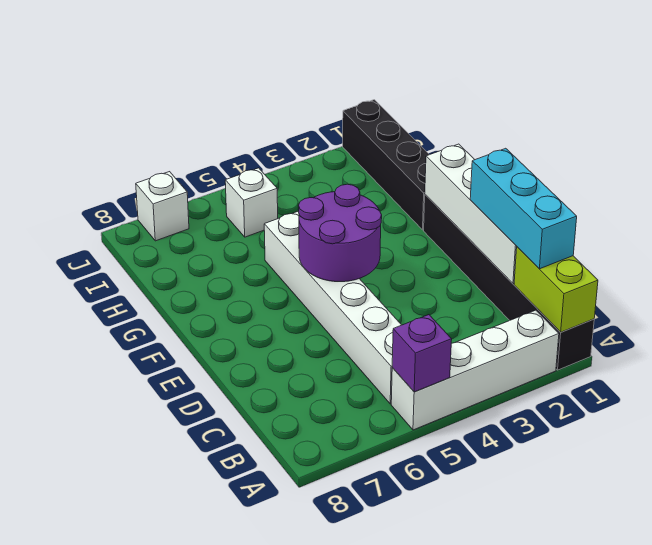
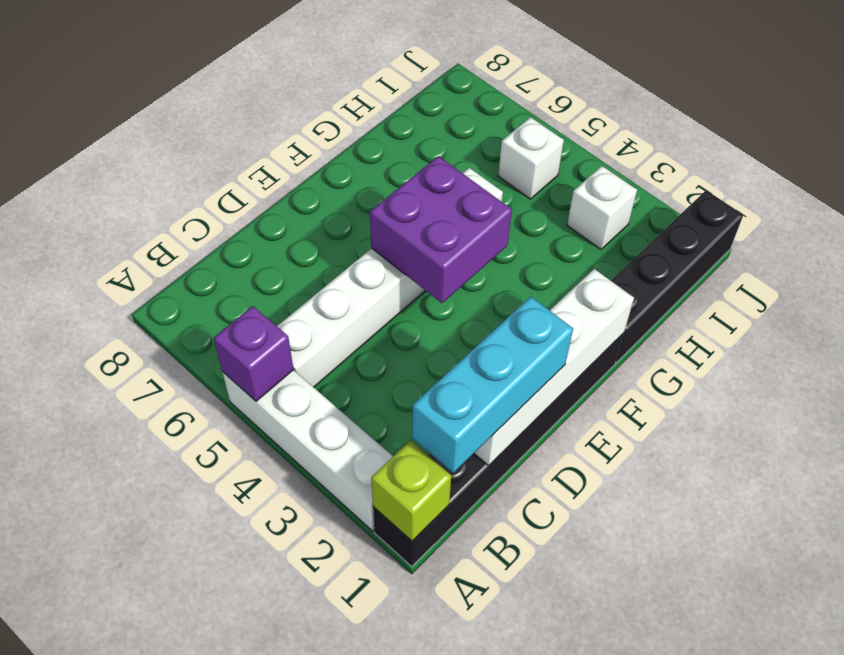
lime brick A1:B1 level 2 -> lime brick A1 level 2
purple round brick E4:F5 level 2 -> purple brick E4:F5 level 2
white brick J7 level 1 -> white brick I3 level 1

